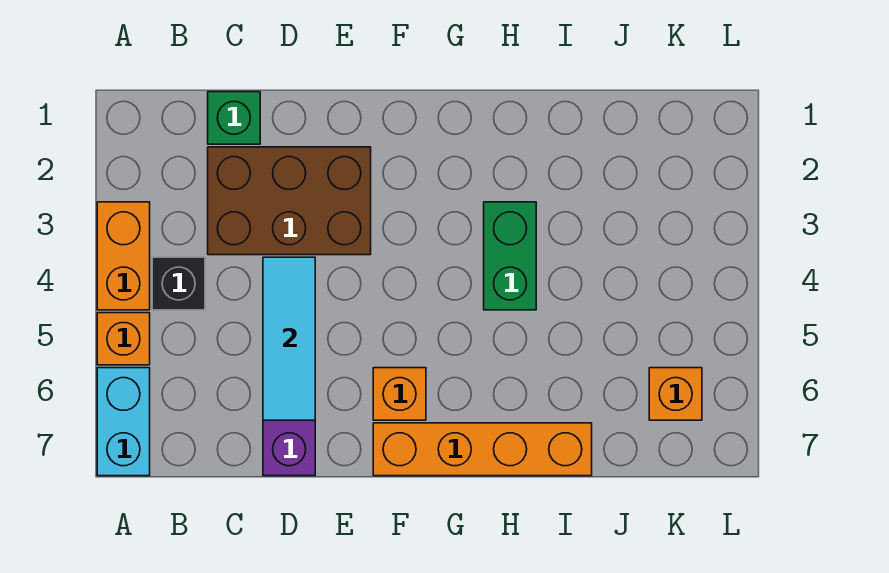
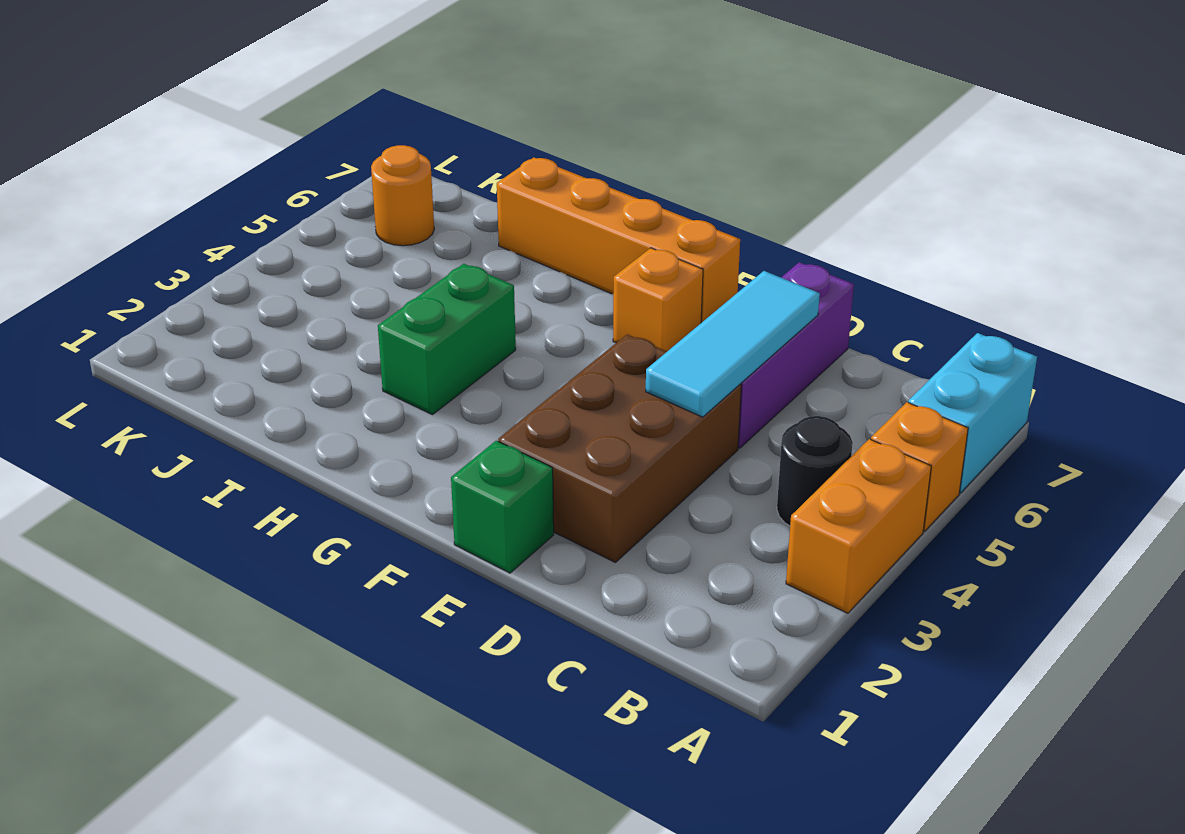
black brick B4 level 1 -> black round brick B4 level 1
green brick C1 level 1 -> green brick E1 level 1
brown brick C2:E3 level 1 -> brown brick D2:E4 level 1
orange brick K6 level 1 -> orange round brick K6 level 1

